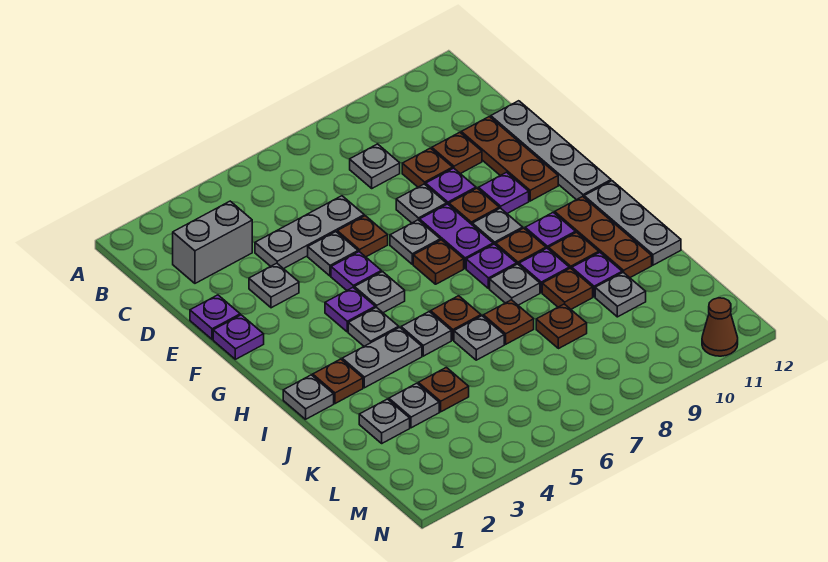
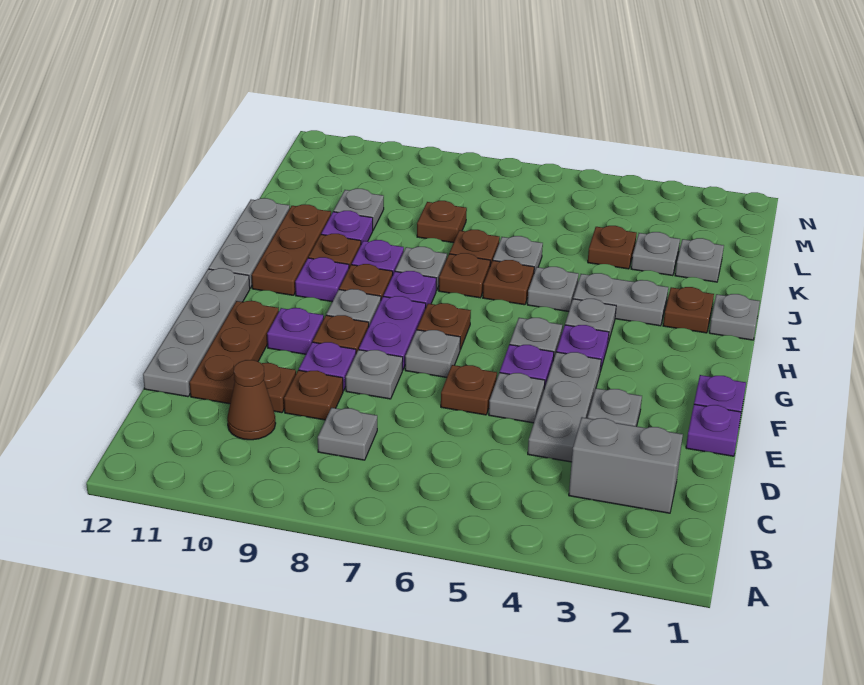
grey plate D4:D6 level 1 -> grey plate D4:F4 level 1
brown plate J9 level 1 -> brown plate I7 level 1
brown cone N11 level 1 -> brown cone C10 level 1

